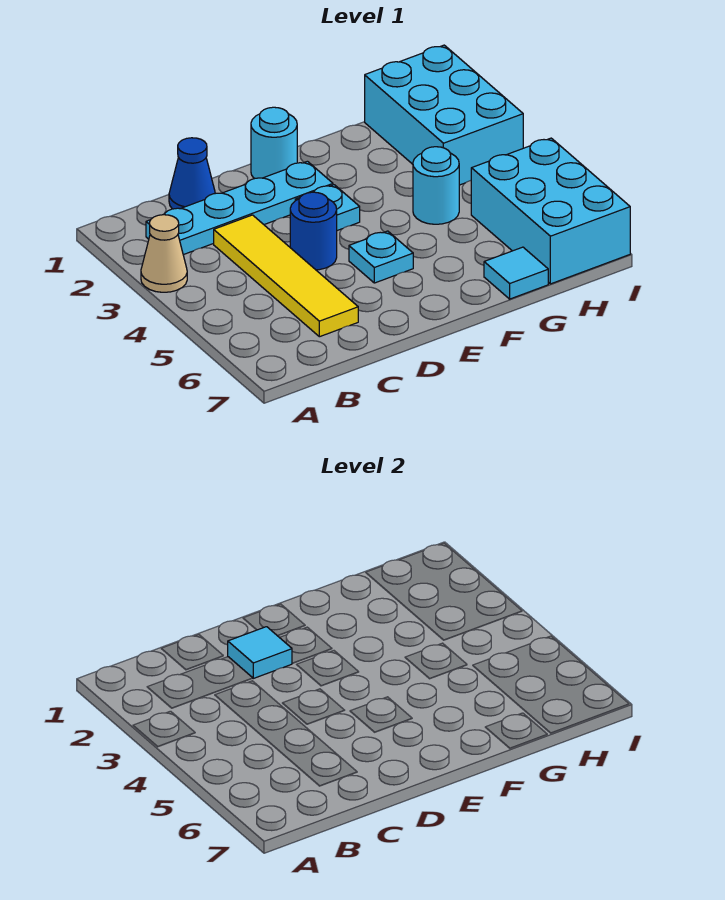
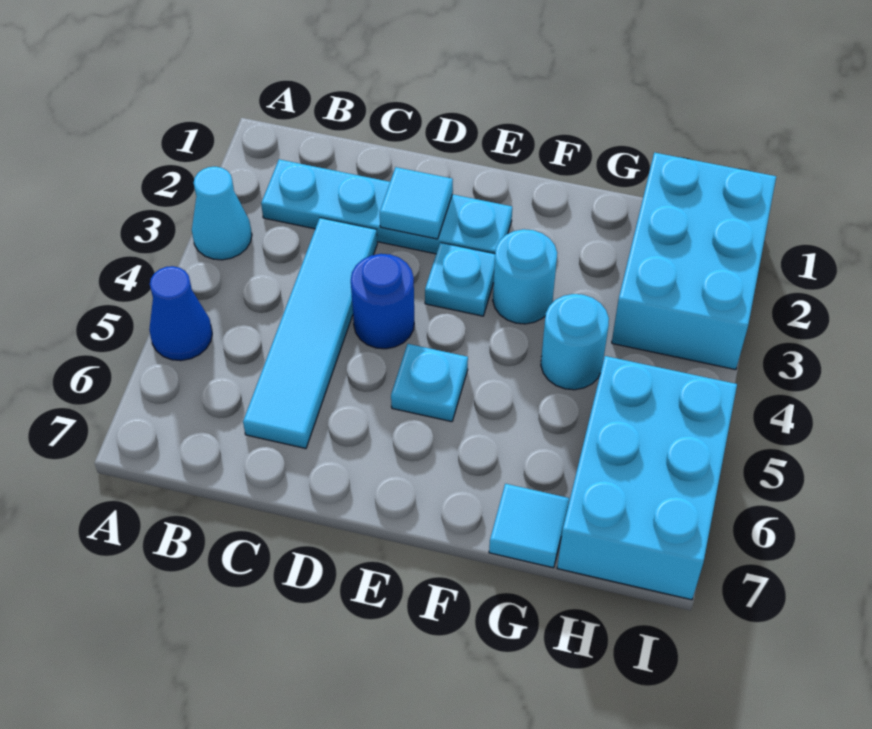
tan cone A3 level 1 -> cyan cone A3 level 1
blue cone C1 level 1 -> blue cone A5 level 1
yellow tile C3:C6 level 1 -> cyan tile C3:C6 level 1
cyan round brick E1 level 1 -> cyan round brick F3 level 1

